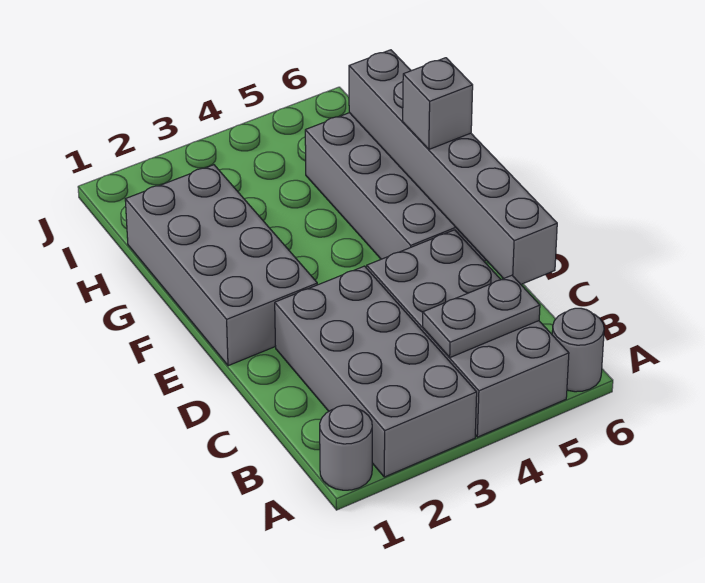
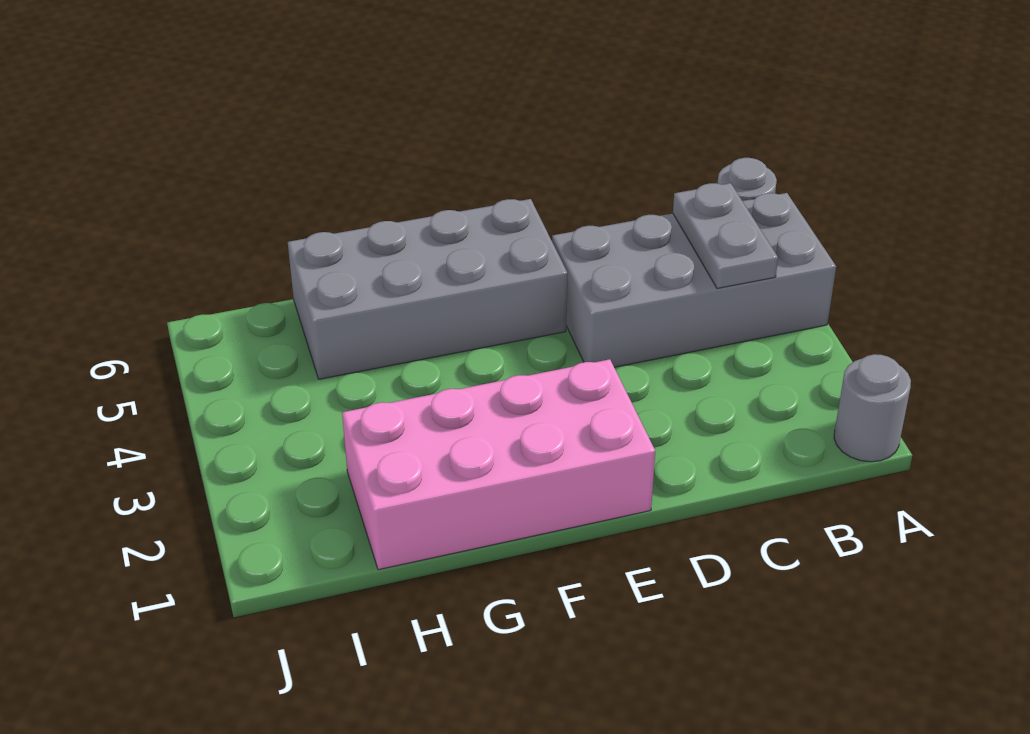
grey brick A2:D3 level 1 -> none
grey brick C6:H6 level 2 -> none
grey brick E1:H2 level 1 -> pink brick E1:H2 level 1
grey brick F6 level 3 -> none

